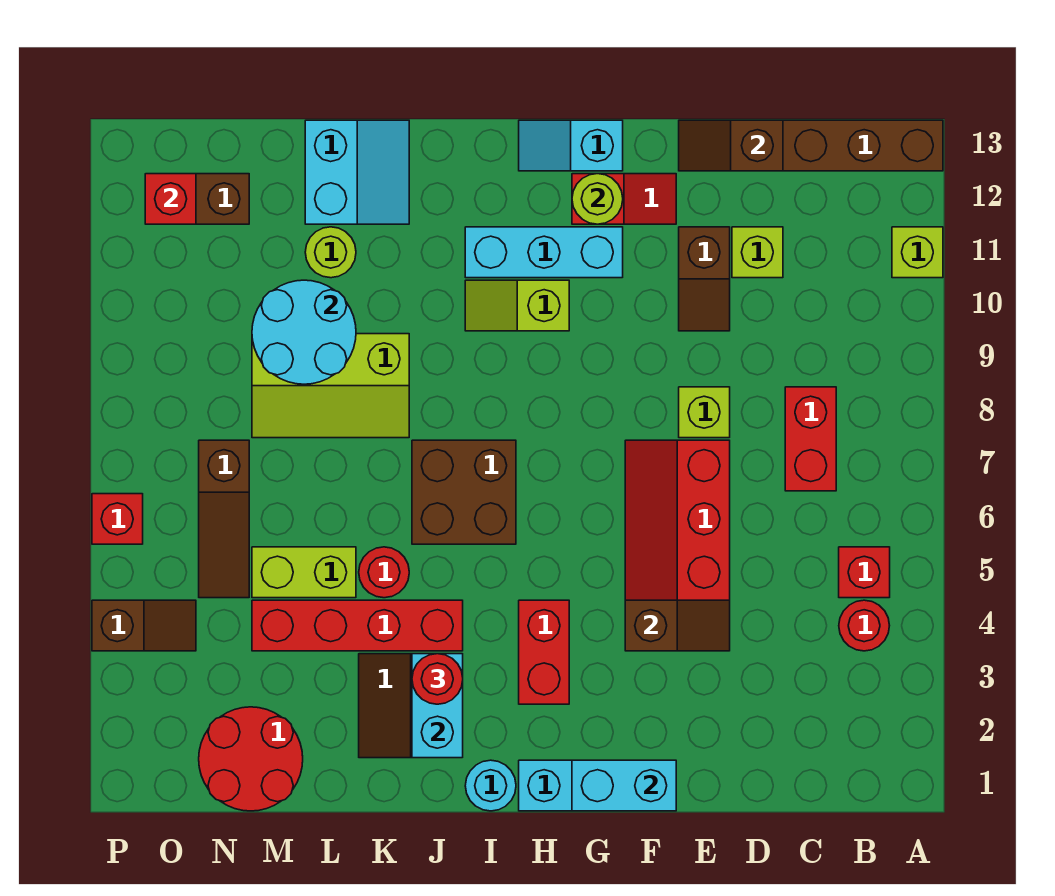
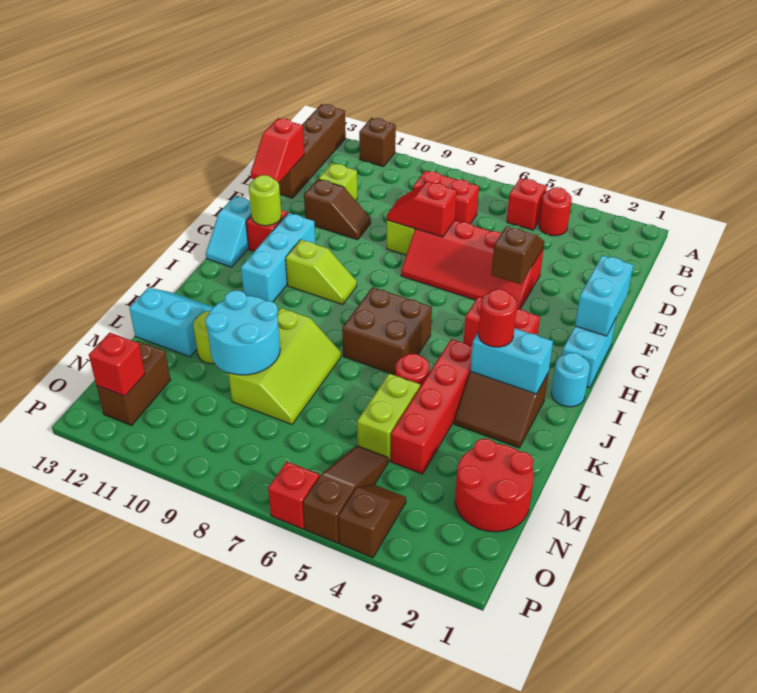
lime brick A11 level 1 -> brown brick A11 level 1
brown slope D13:E13 level 2 top D -> red slope D13:E13 level 2 top D
none -> red slope E7:E8 level 2 top 7
lime slope H10:I10 level 1 top H -> lime slope H9:H10 level 1 top 10
brown slope N5:N7 level 1 top 7 -> brown slope N5:P5 level 1 top P

